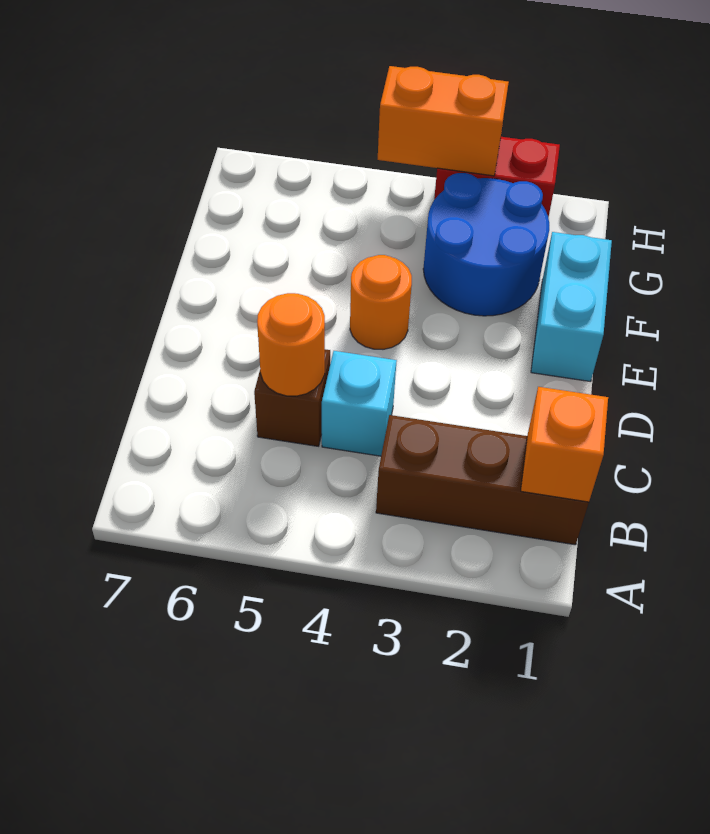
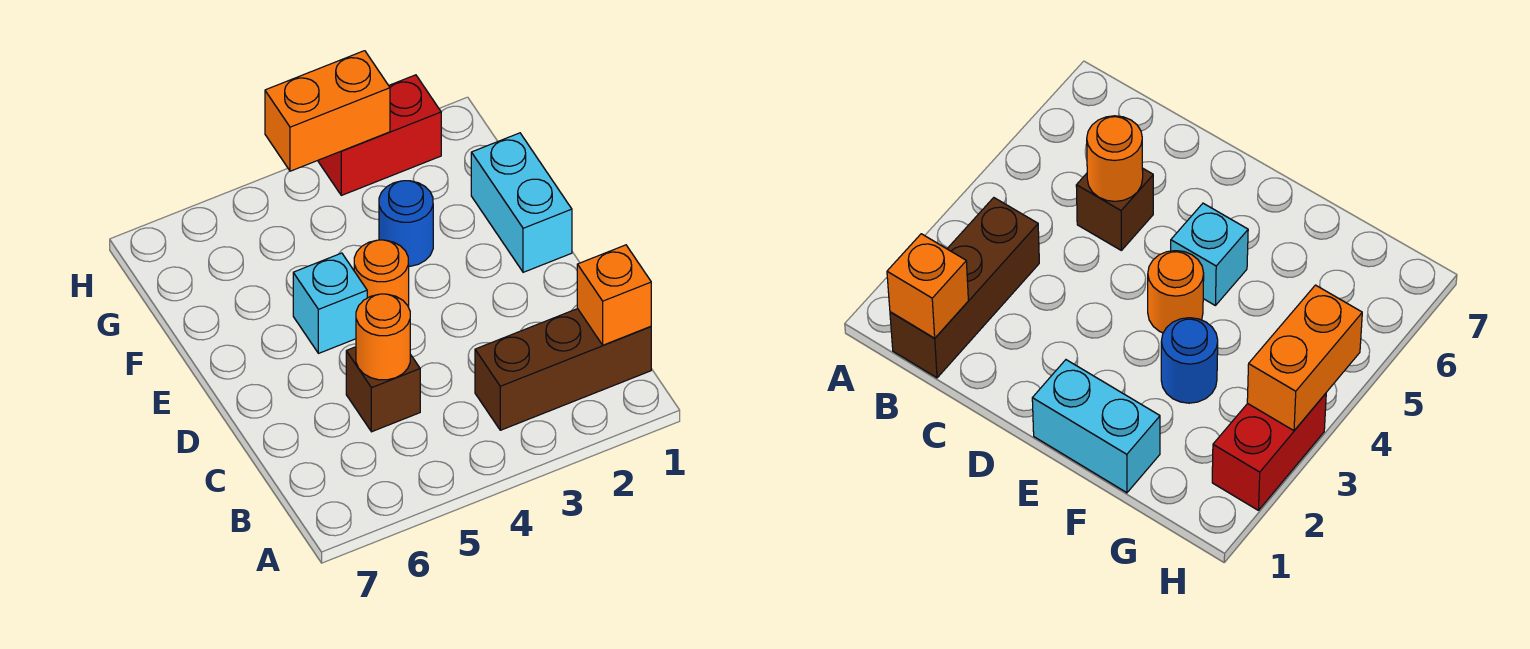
cyan brick C4 level 1 -> cyan brick E5 level 1
blue round brick F2:G3 level 1 -> blue round brick F3 level 1

